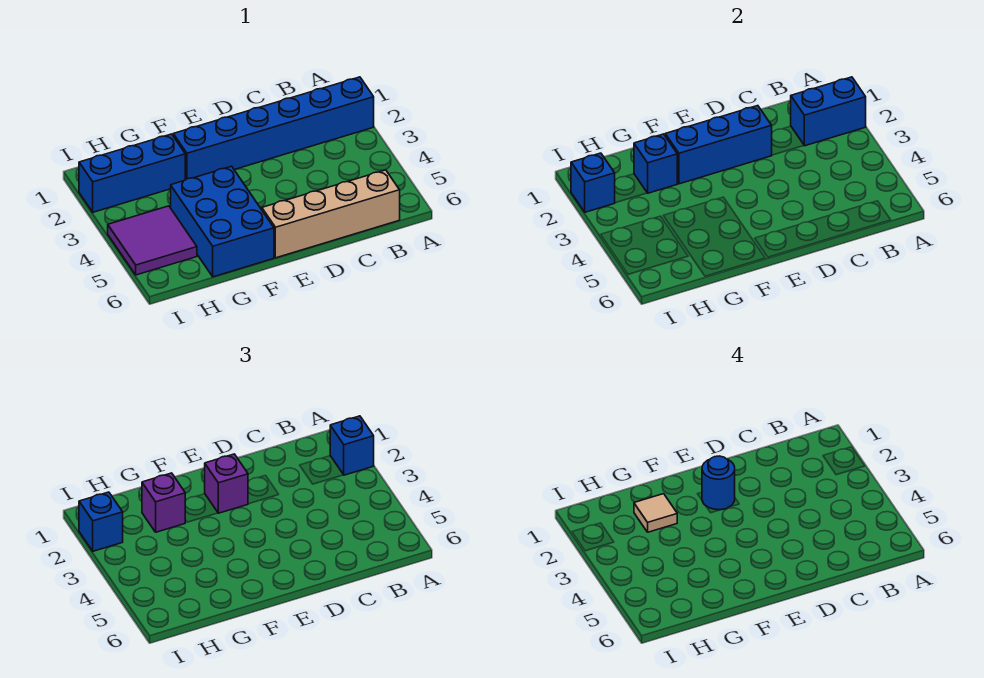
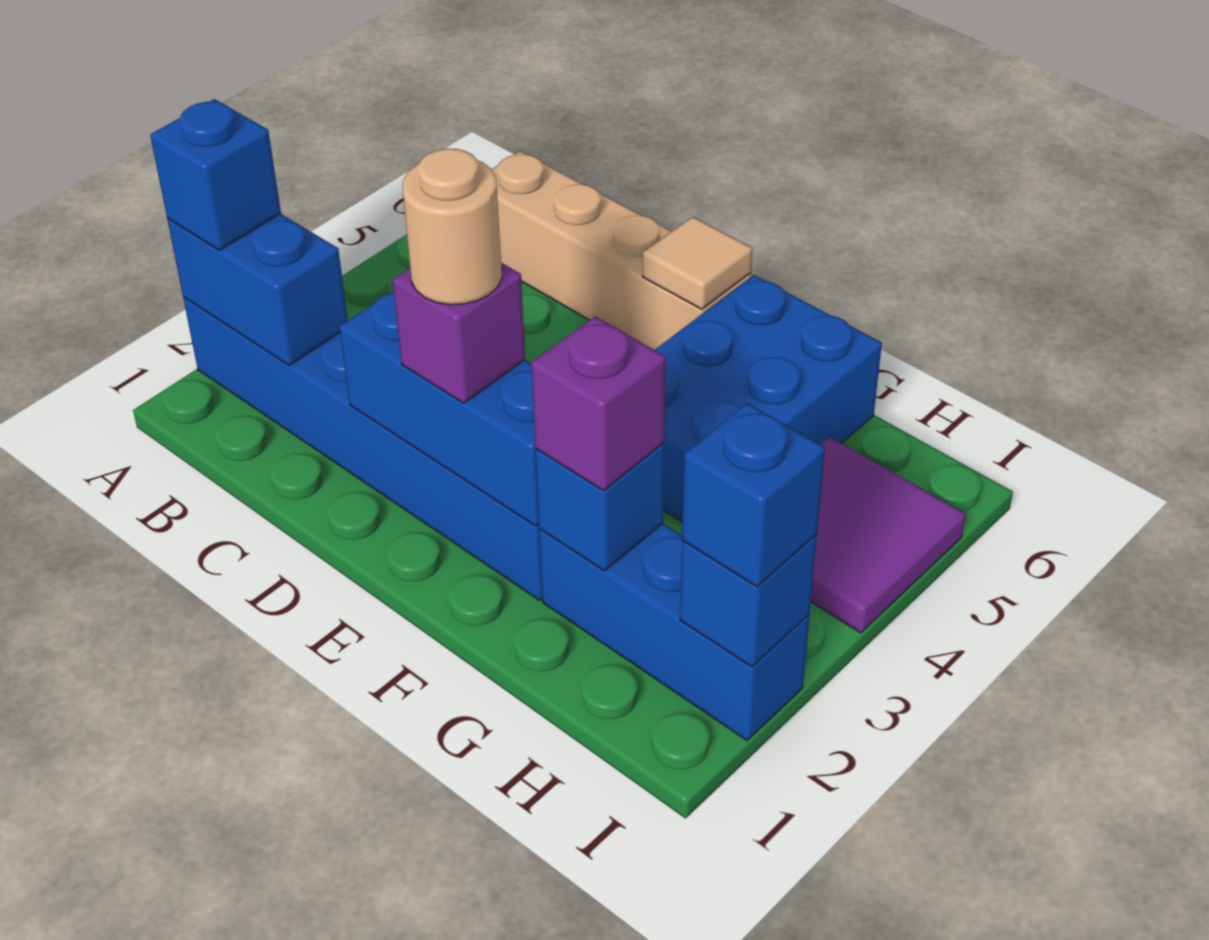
blue round brick E2 level 4 -> tan round brick E2 level 4
tan tile G2 level 4 -> tan tile E6 level 2

